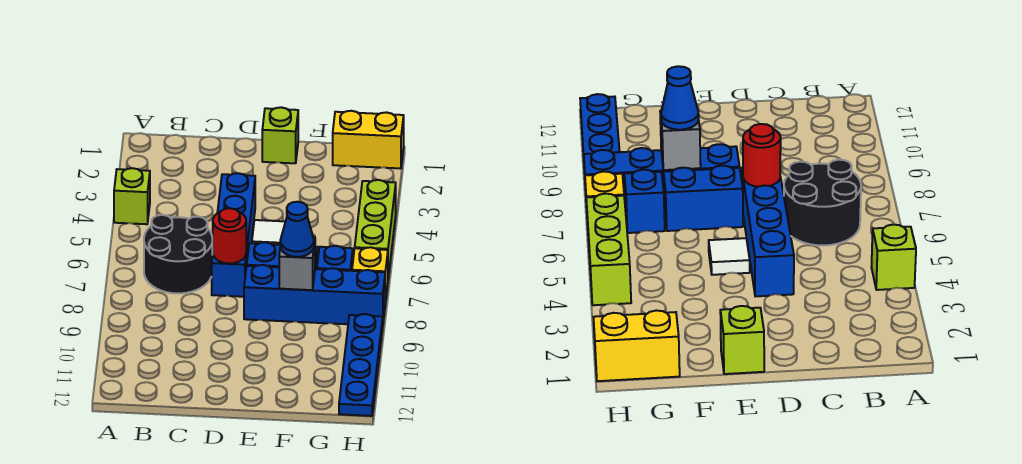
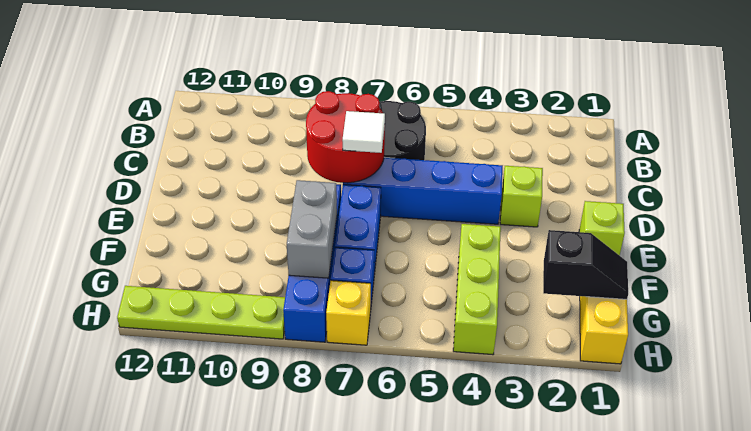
lime brick A4 level 1 -> lime brick D3 level 1
red round brick D7 level 2 -> red round brick C7:D8 level 2
white tile E5 level 1 -> white tile D7 level 3
grey brick F8 level 2 -> grey brick F8:G8 level 2
blue cone F8 level 3 -> none
none -> black slope G1:G2 level 2 top 2
lime brick H4:H6 level 1 -> lime brick F4:H4 level 1
blue plate H9:H12 level 1 -> lime plate H9:H12 level 1

